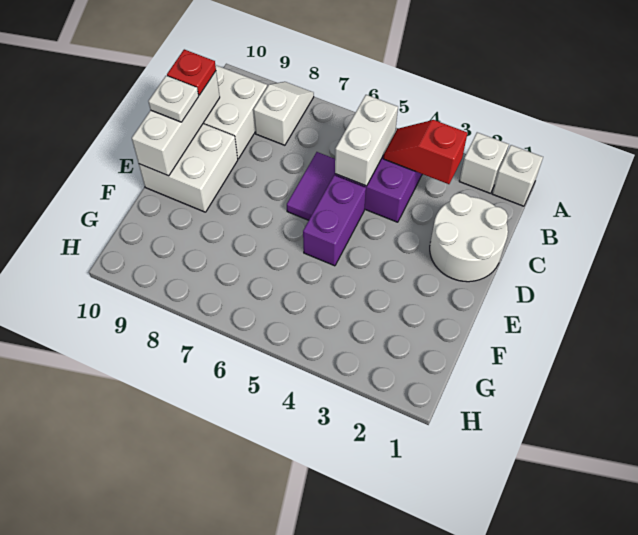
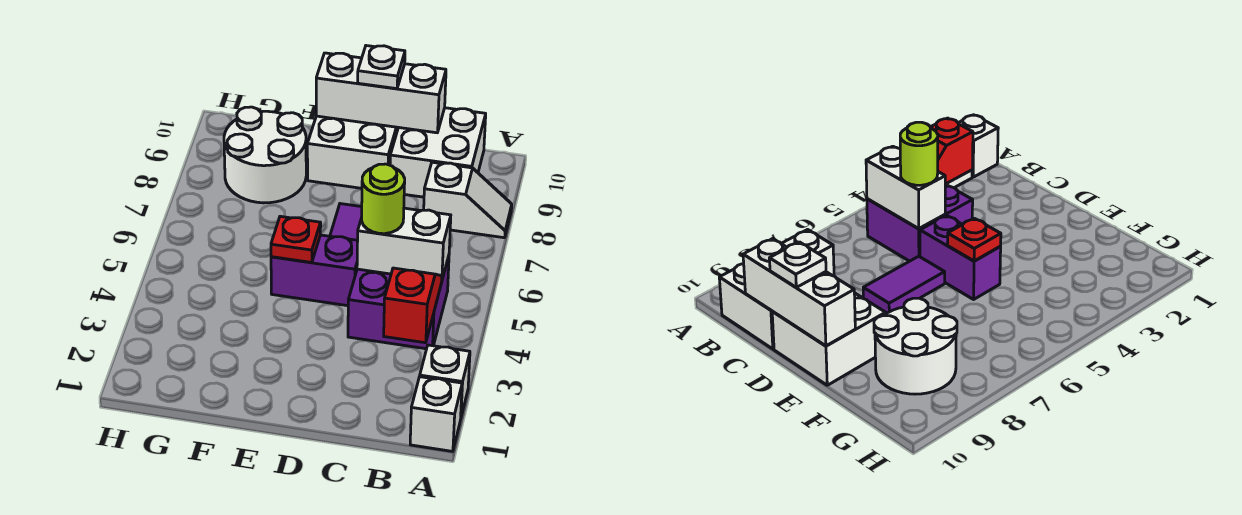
white round brick C1:D2 level 1 -> white round brick F8:G9 level 1
none -> lime round brick C5 level 3
purple tile C6:D6 level 1 -> purple tile D6:D7 level 1
red plate C10 level 3 -> red plate E5 level 2

